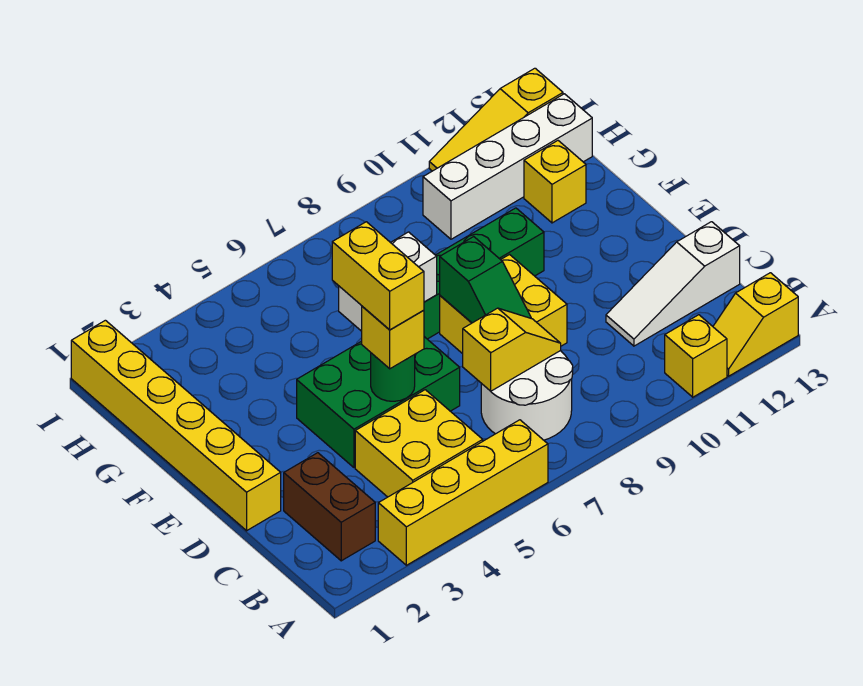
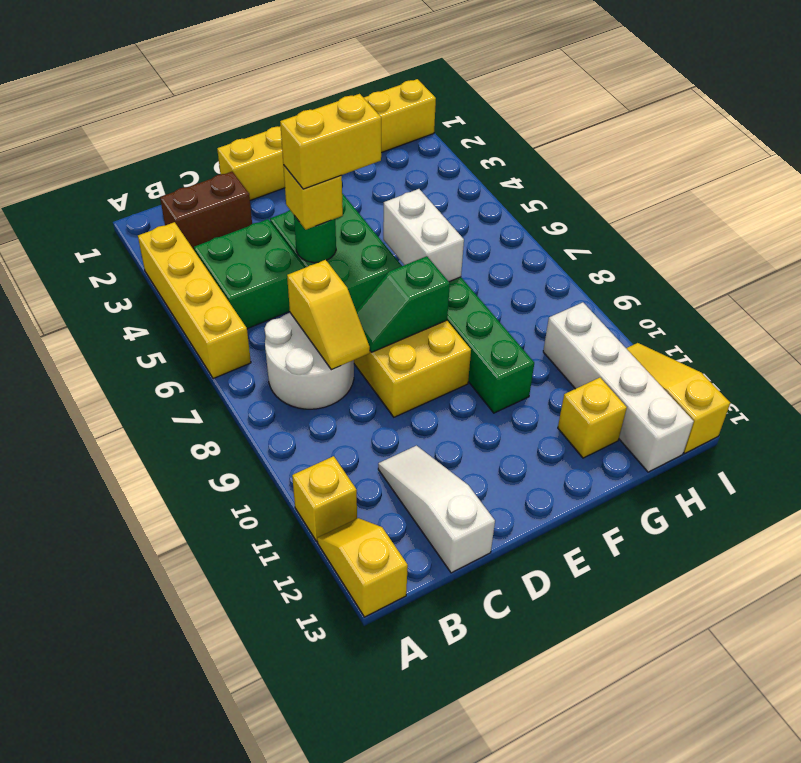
yellow brick B4:C5 level 1 -> green brick B4:C5 level 1

